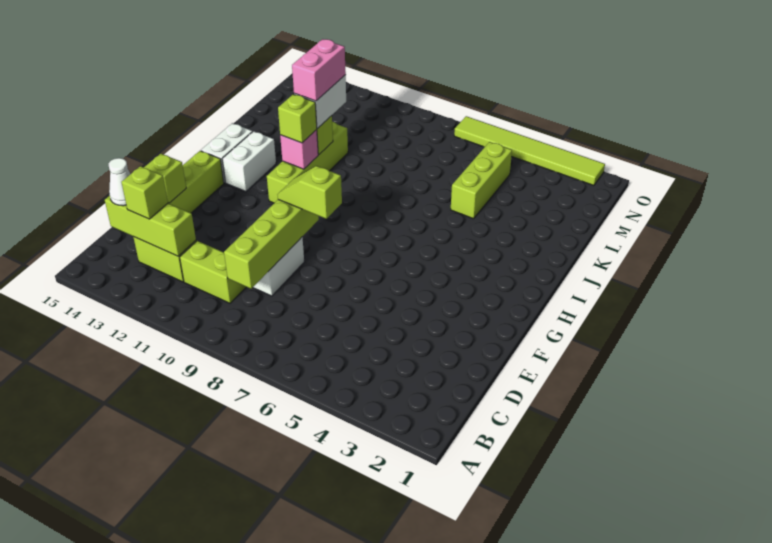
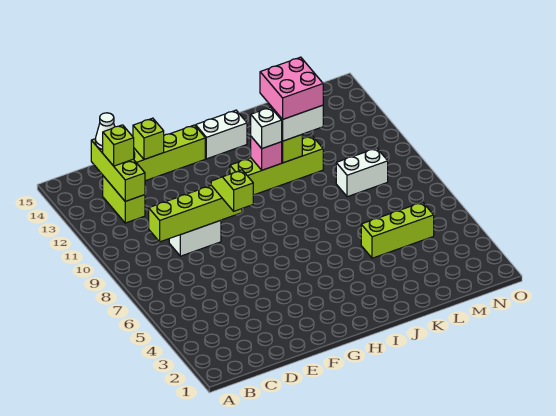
lime brick C10:C11 level 1 -> none
white brick H13:I13 level 1 -> white brick L9:M9 level 1
lime brick I11 level 3 -> white brick I11 level 3
pink brick J11:K11 level 4 -> pink brick J11:K12 level 4
lime tile O2:O7 level 1 -> none

